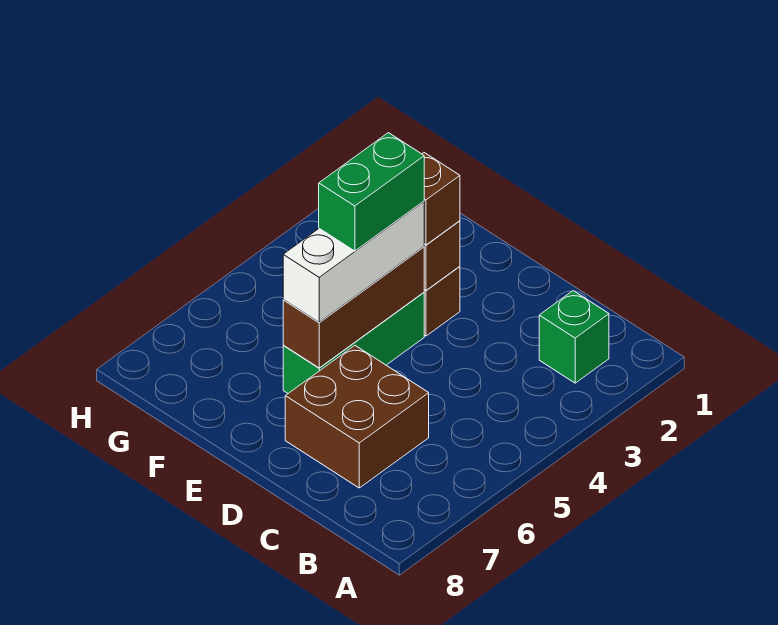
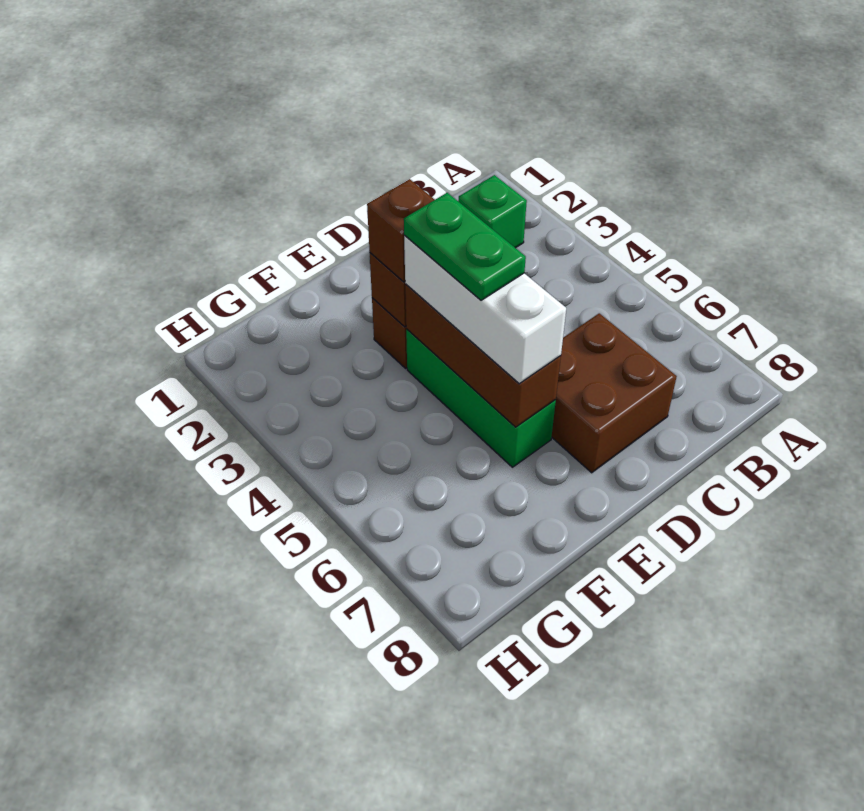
green brick E4:E5 level 4 -> green plate E4:E5 level 4

